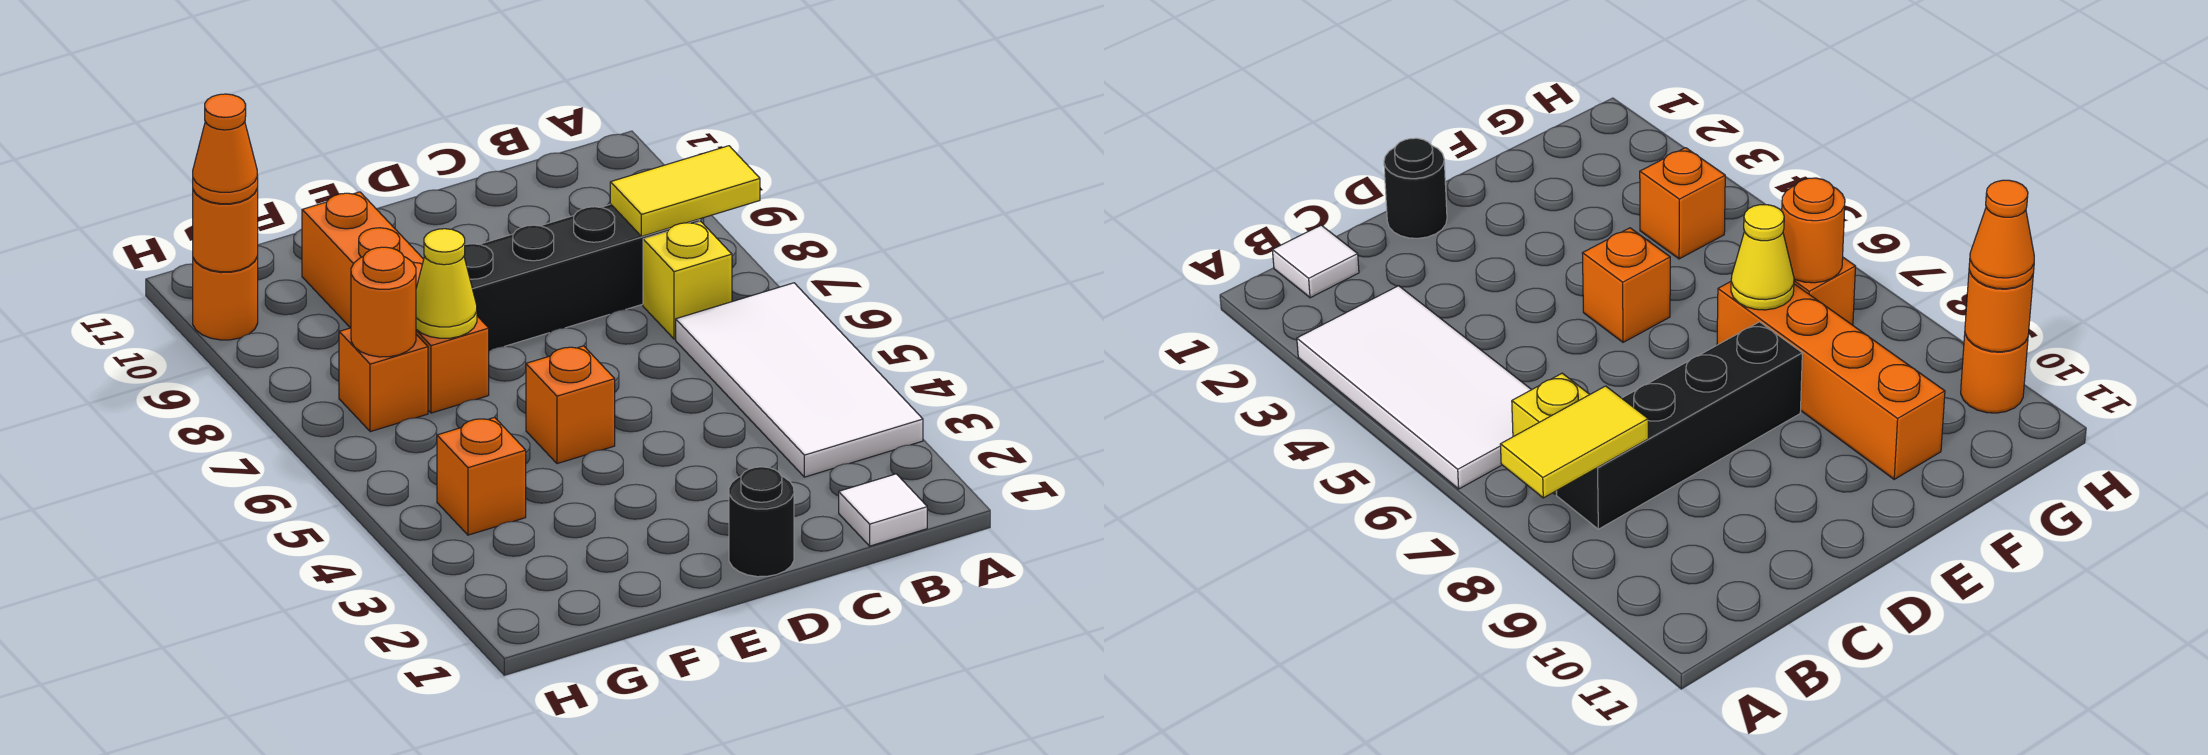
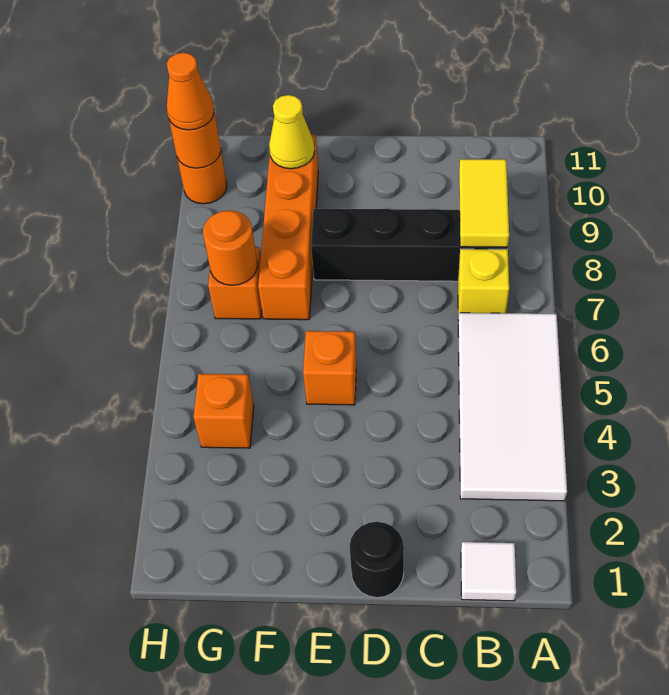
yellow tile A8:B8 level 2 -> yellow tile B8:B9 level 2
yellow cone F7 level 2 -> yellow cone F10 level 2

